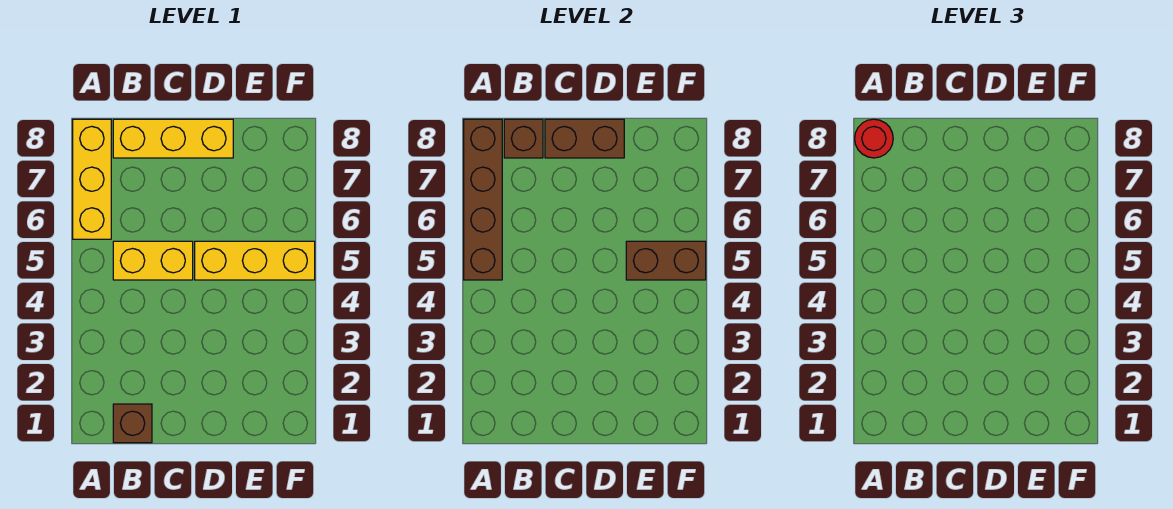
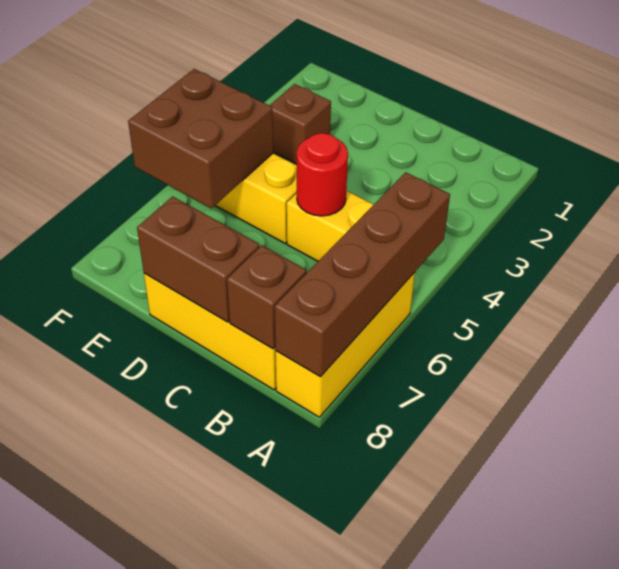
red round brick A8 level 3 -> red round brick C5 level 2
brown brick B1 level 1 -> brown brick E3 level 1
brown brick E5:F5 level 2 -> brown brick E5:F6 level 2

